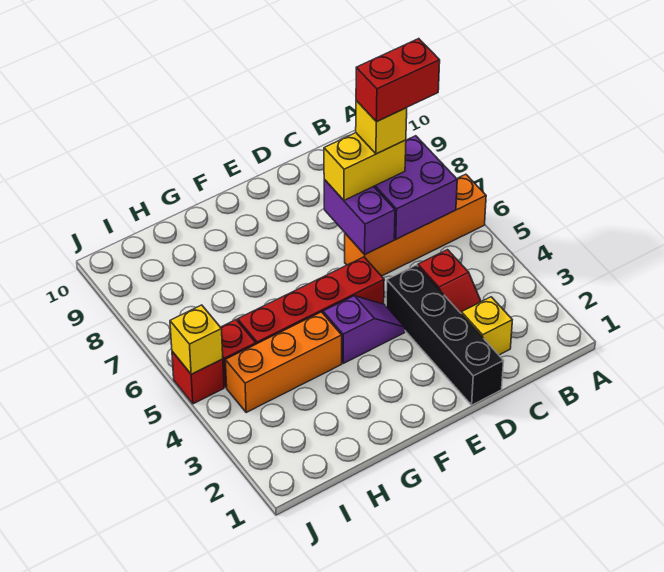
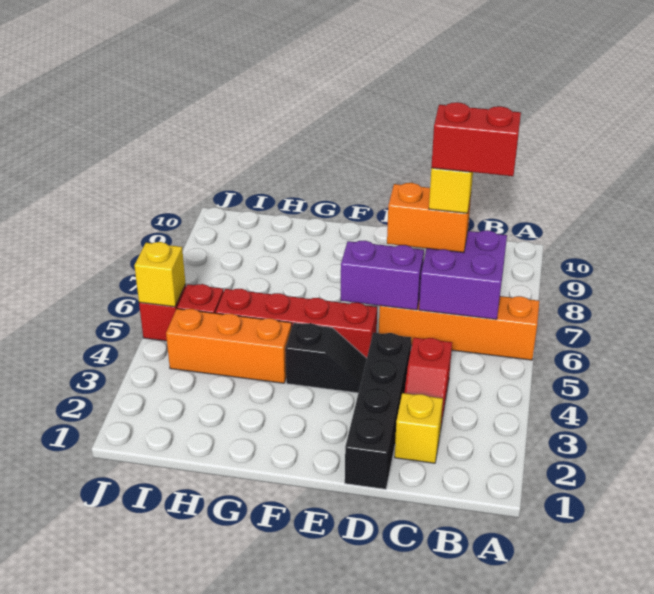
yellow brick C7:D7 level 3 -> orange brick C7:D7 level 3
purple brick D6:D7 level 2 -> purple brick D6:E6 level 2
purple slope E4:F4 level 1 top F -> black slope E4:F4 level 1 top F

